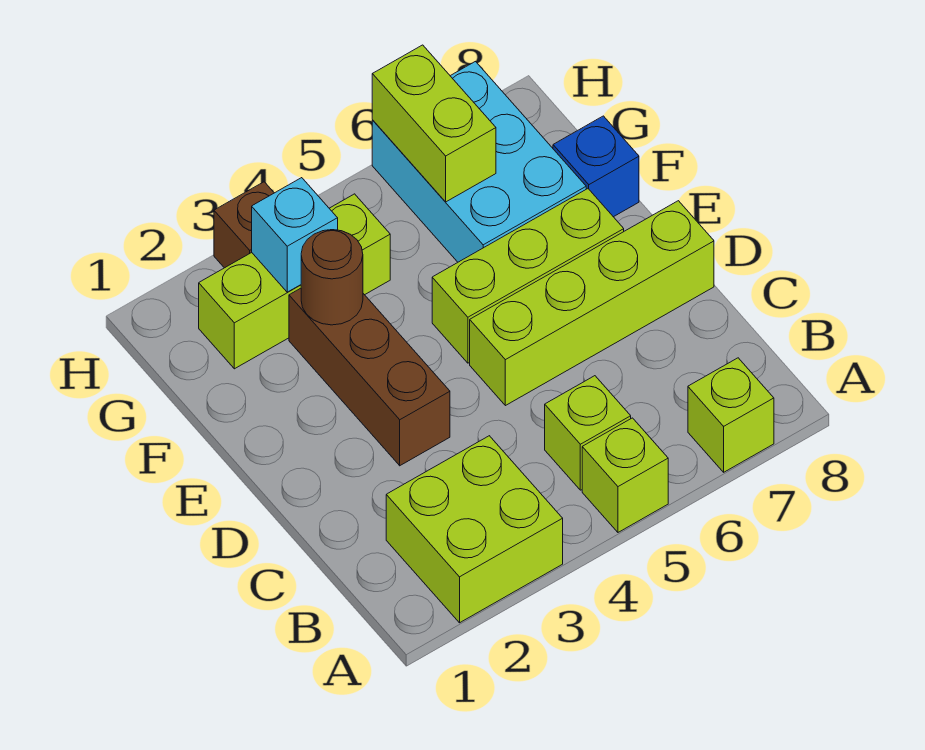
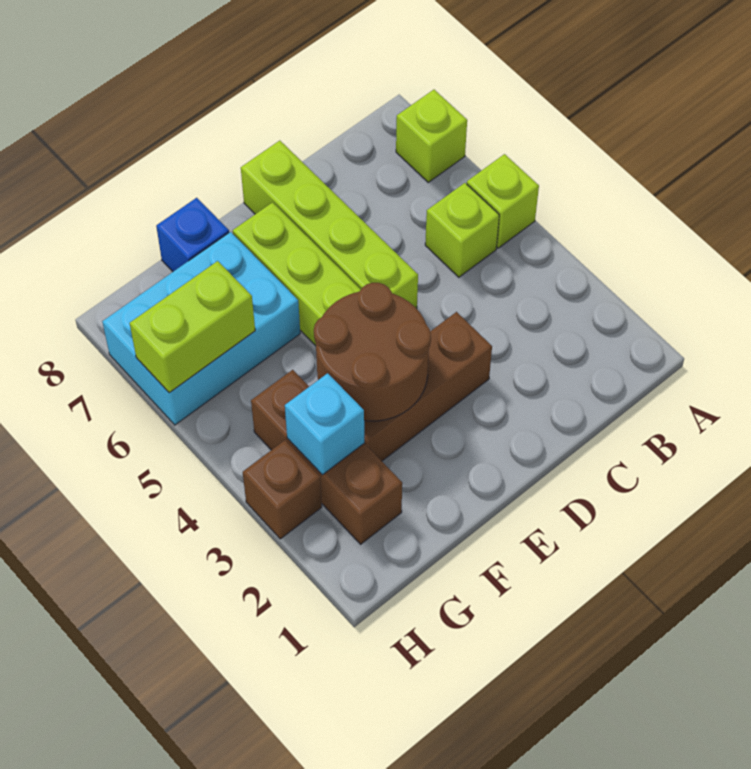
lime brick A2:B3 level 1 -> none
brown round brick F3 level 2 -> brown round brick E3:F4 level 2
lime brick G2:G4 level 1 -> brown brick G2:G4 level 1

